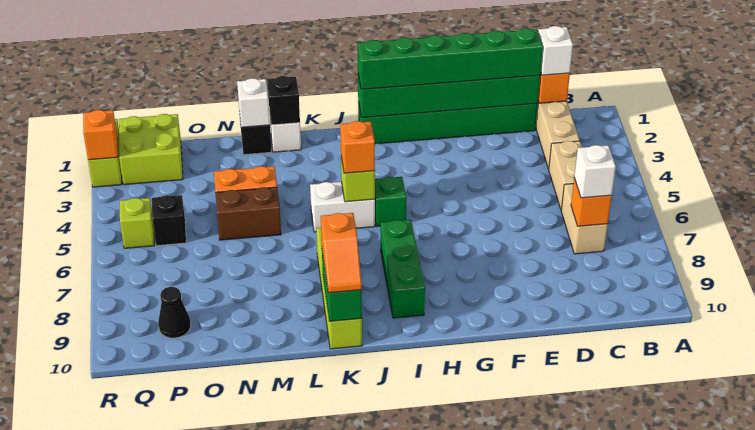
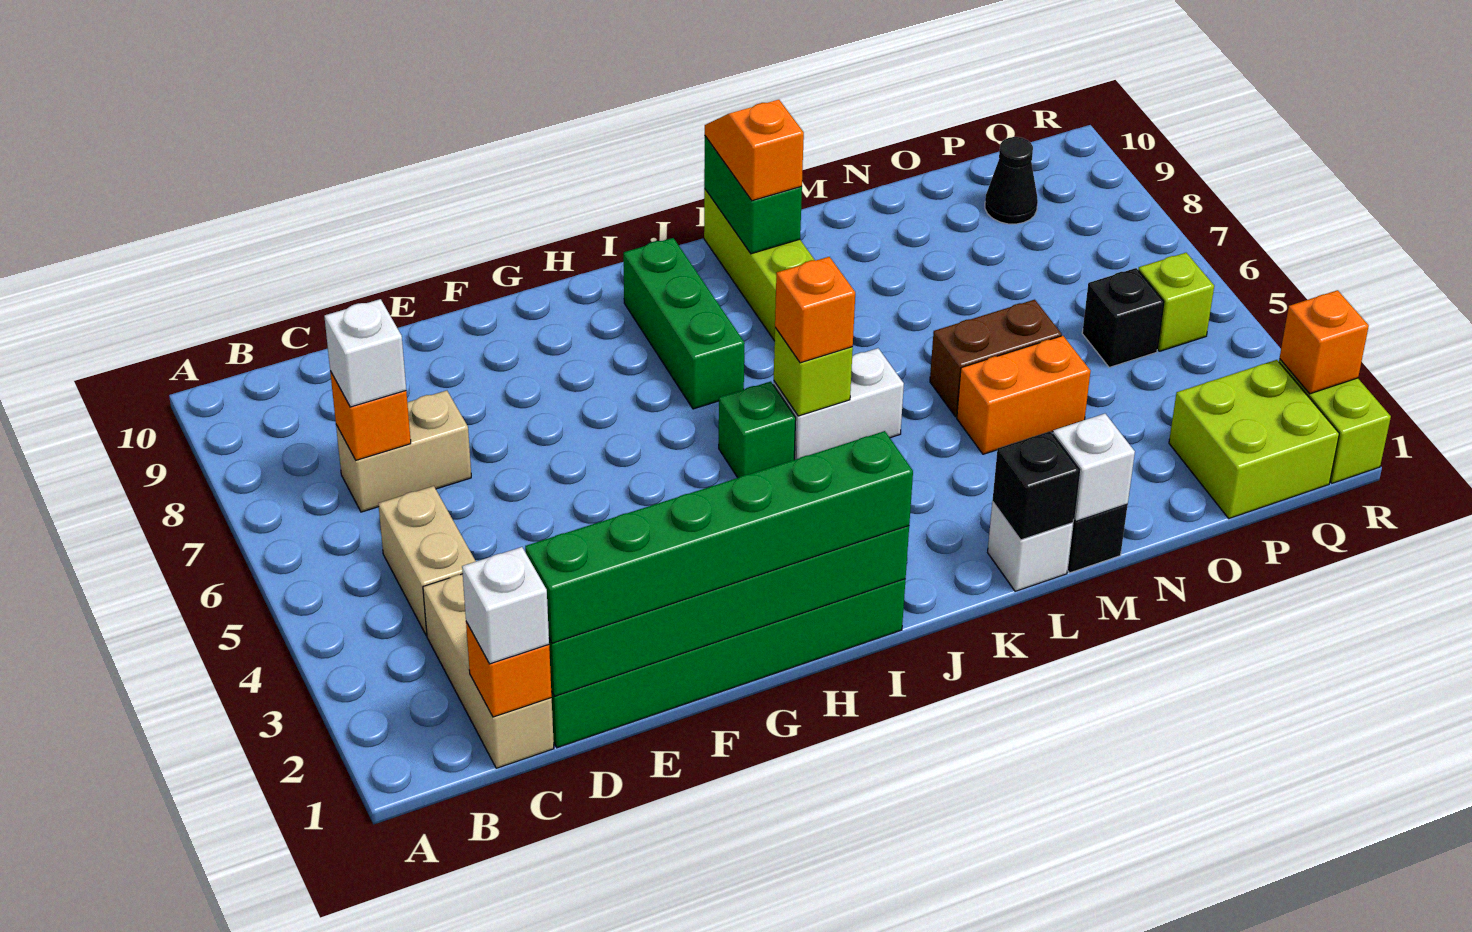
tan brick C6:C7 level 1 -> tan brick C7:D7 level 1

